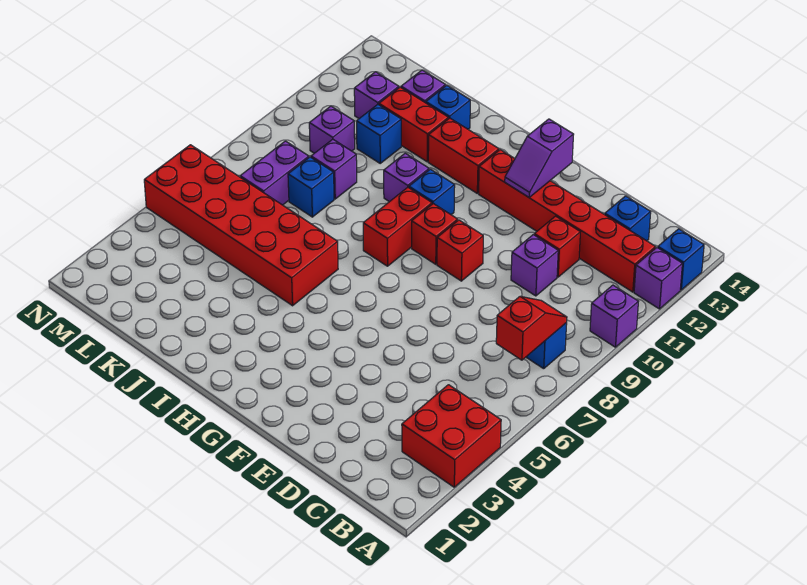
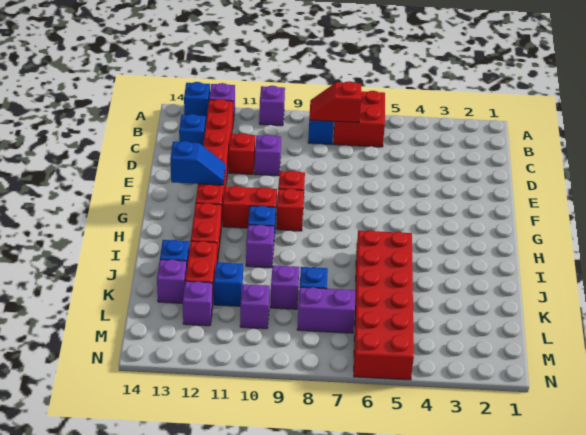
red brick A3:B4 level 1 -> red brick A6:B7 level 1
purple slope F12:F13 level 2 top 13 -> blue slope F12:F13 level 2 top 13
red brick H8:H9 level 1 -> red brick G10:G11 level 1

